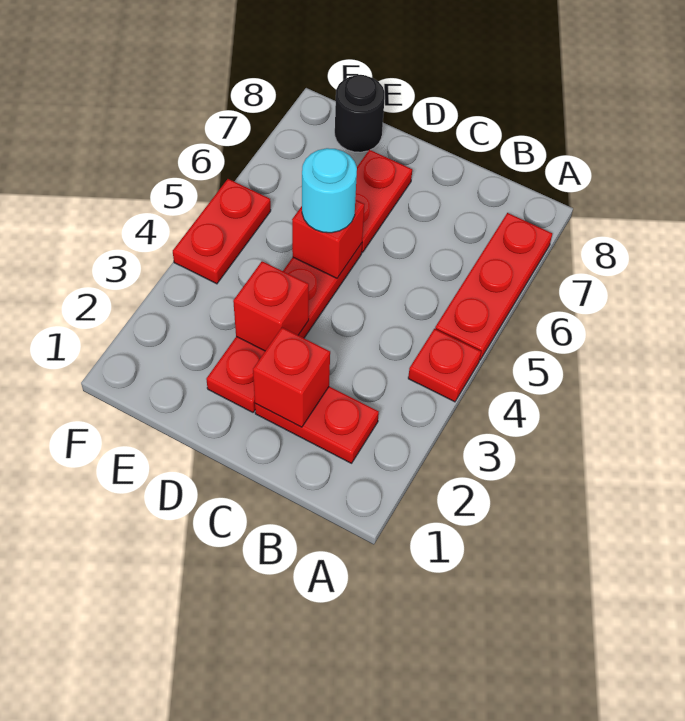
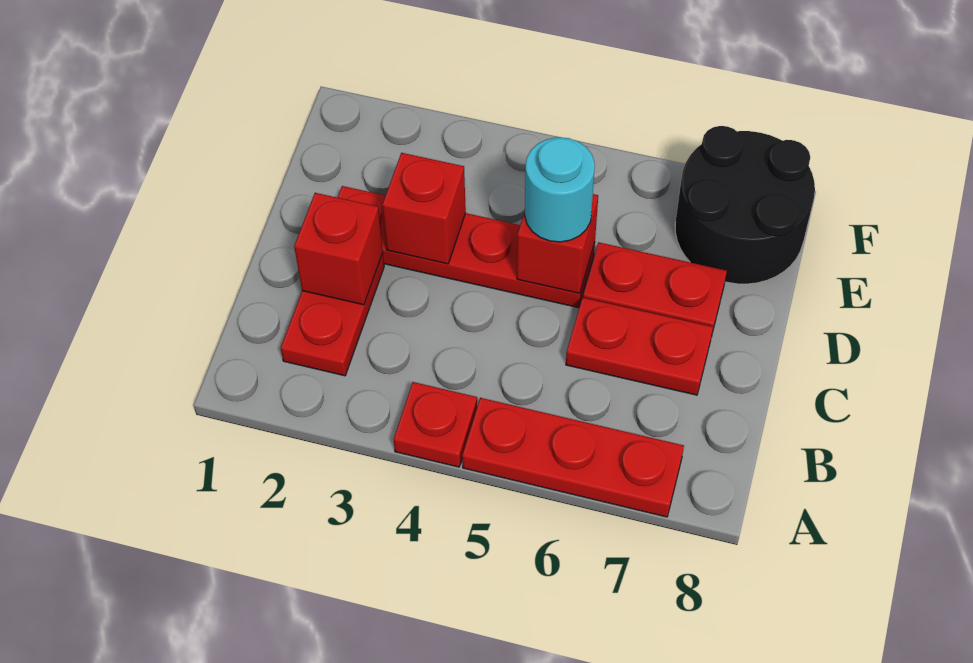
black round brick E8 level 1 -> black round brick E7:F8 level 1
red plate F4:F5 level 1 -> red plate C6:C7 level 1

